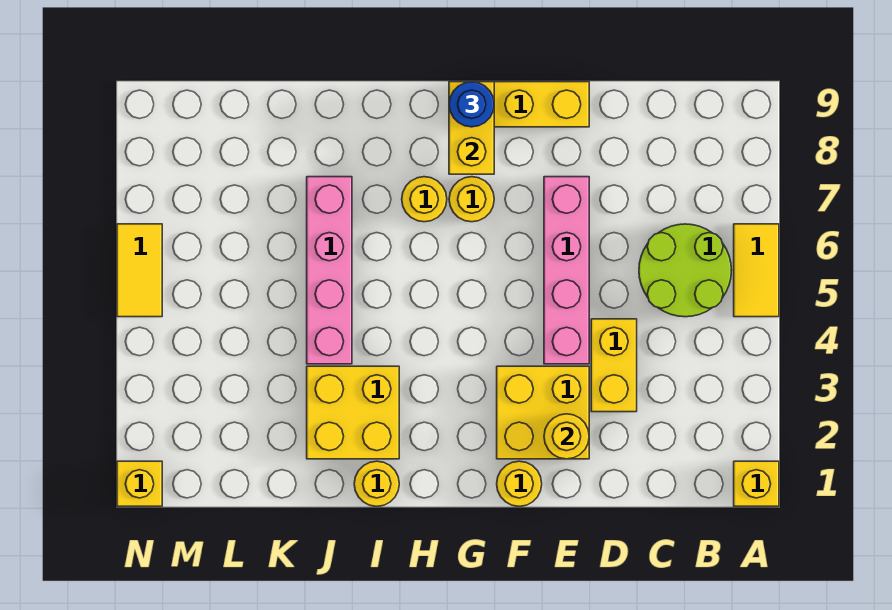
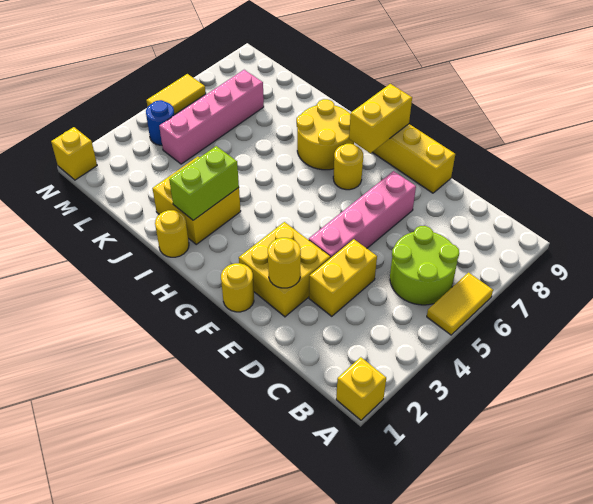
blue round brick G9 level 3 -> blue round brick M4 level 1
yellow round brick H7 level 1 -> yellow round brick H7:I8 level 1
none -> lime brick I2:I3 level 2
pink brick J4:J7 level 1 -> pink brick L4:L7 level 1

